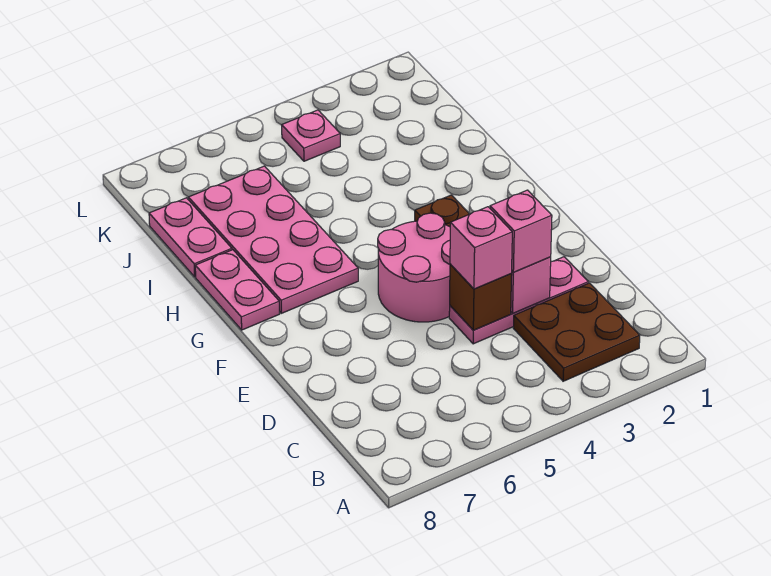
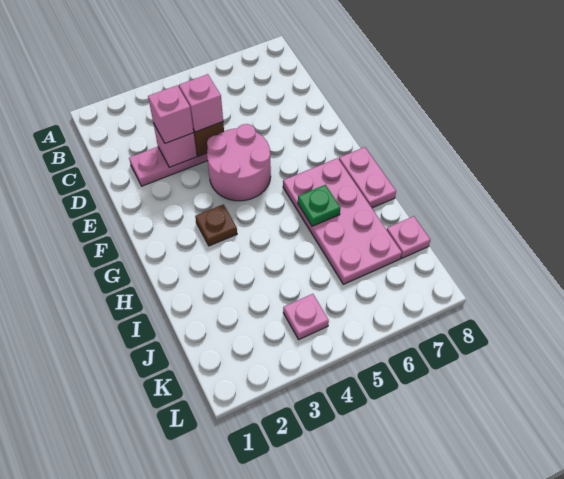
brown plate B2:C3 level 1 -> none
none -> green plate H6 level 2
pink plate I8:J8 level 1 -> pink plate J8 level 1

